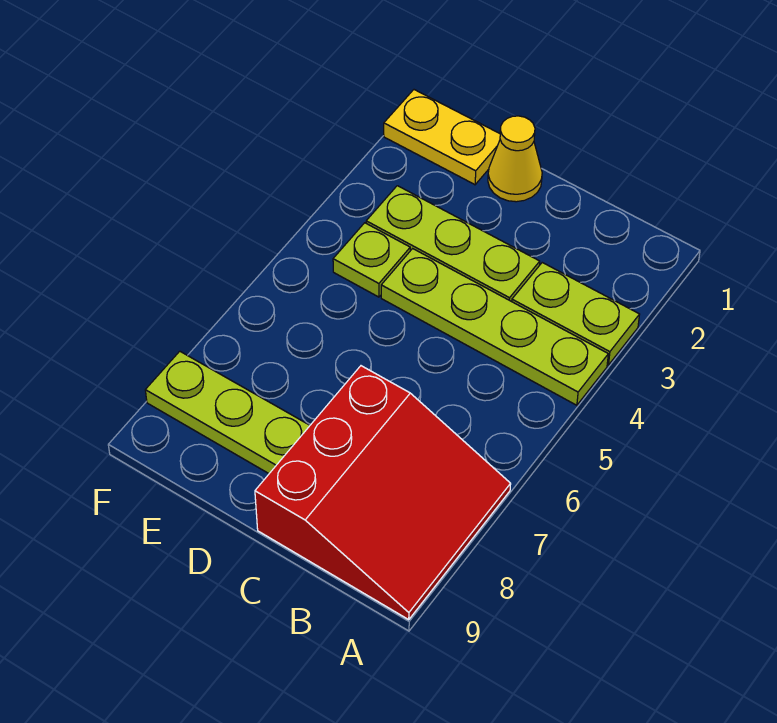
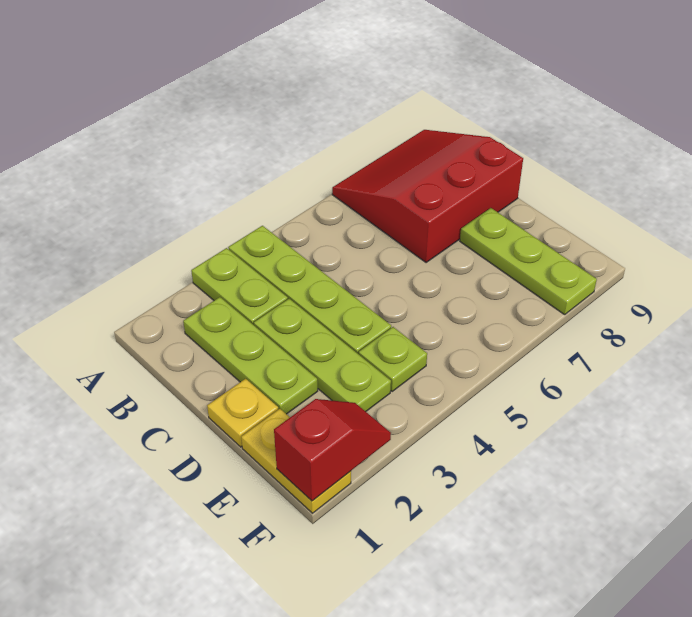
none -> lime plate B2:D2 level 1
yellow cone D1 level 1 -> yellow plate D1 level 1
none -> red slope F1:F2 level 2 top 1

